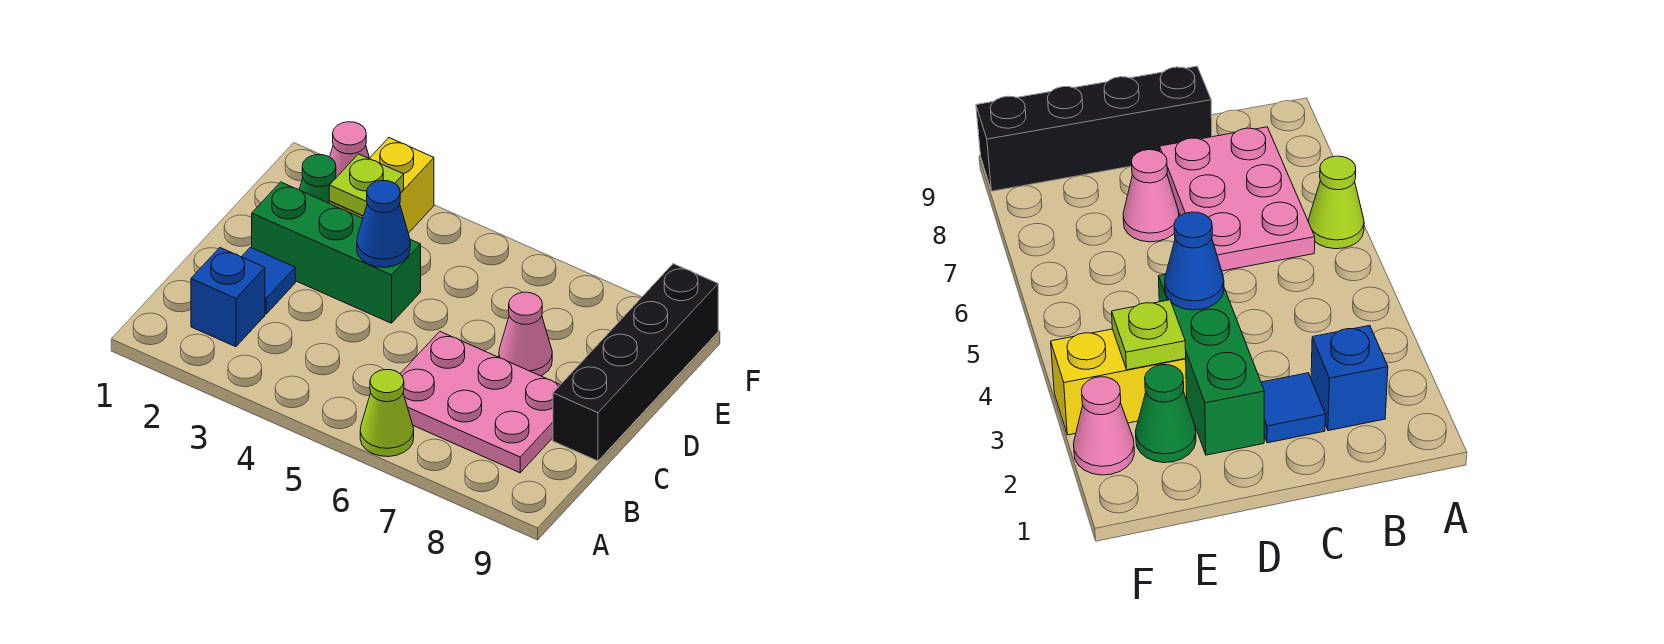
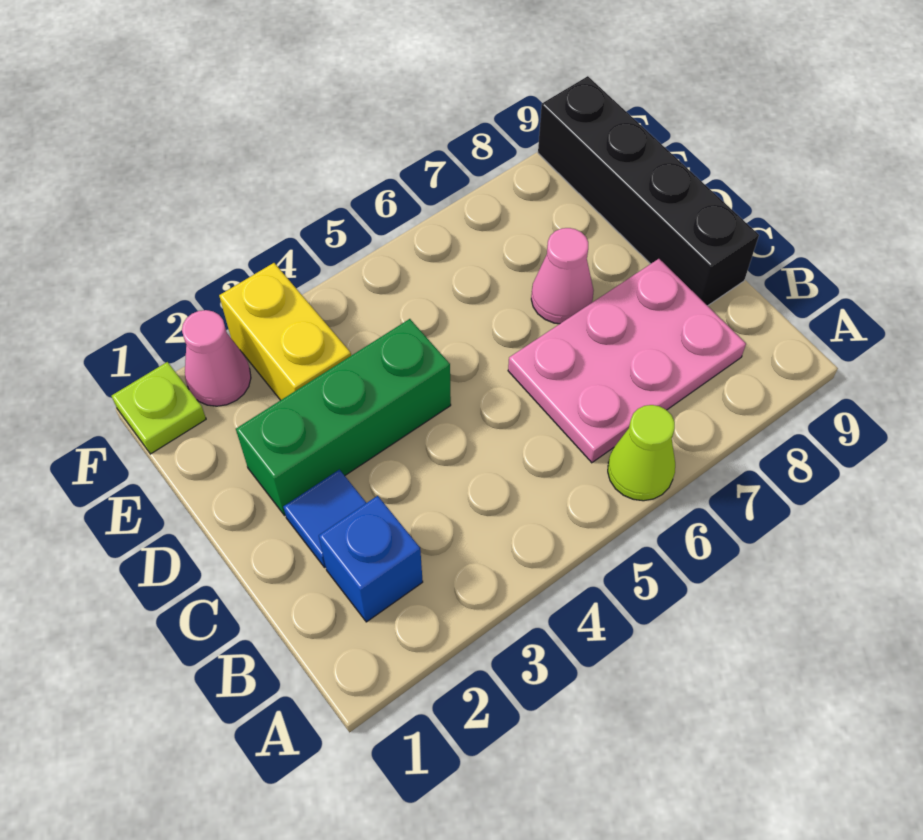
blue cone D4 level 2 -> none
green cone E2 level 1 -> none
lime plate E3 level 2 -> lime plate F1 level 1

